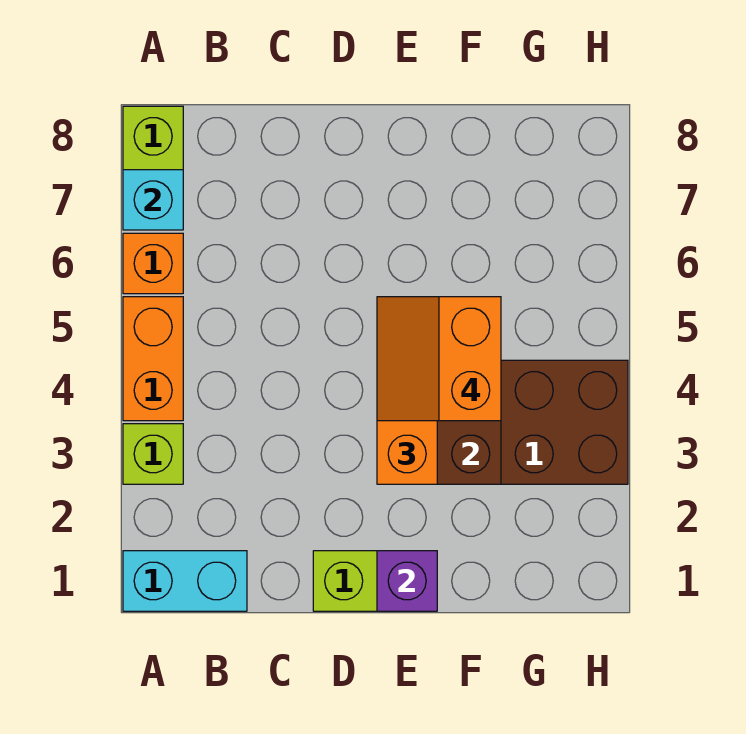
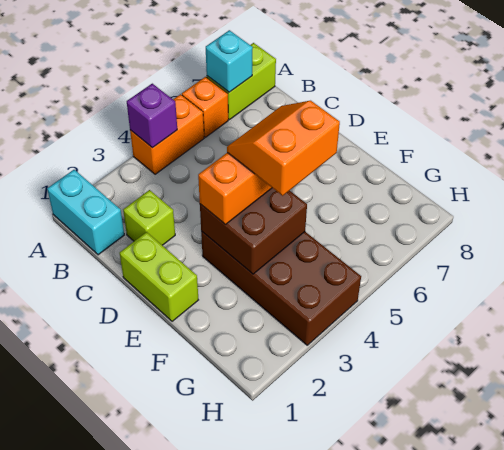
lime brick A3 level 1 -> lime brick C2 level 1
purple brick E1 level 2 -> purple brick A4 level 2

